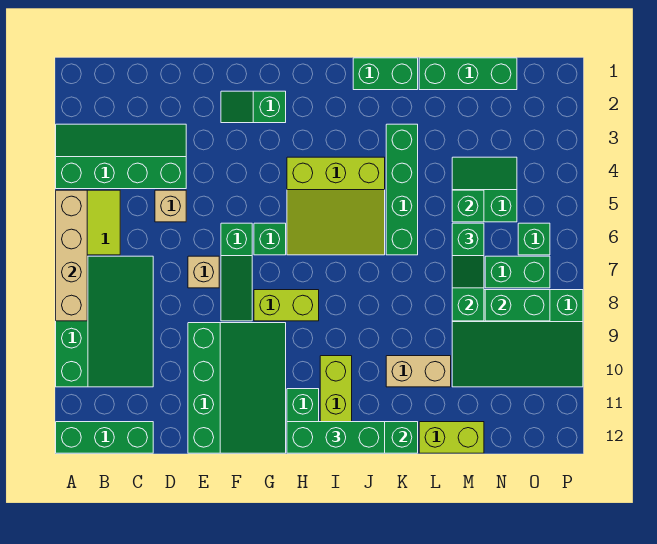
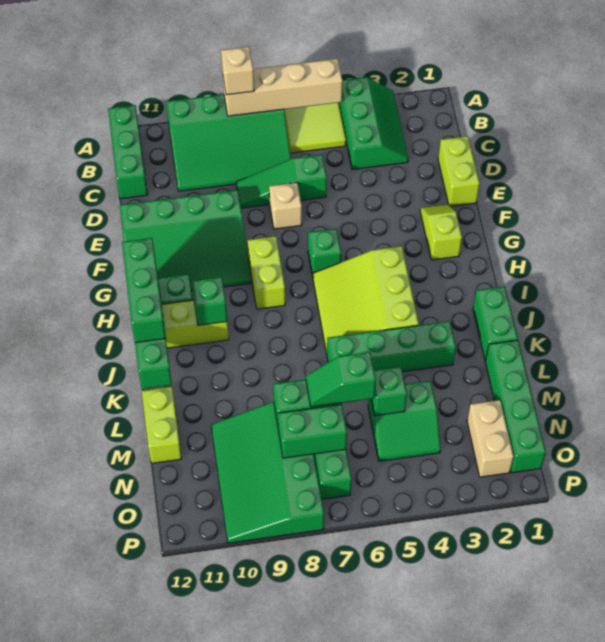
green slope A3:D4 level 1 top 4 -> green slope A3:C4 level 1 top 4
none -> lime brick D1:E1 level 1
tan brick D5 level 1 -> tan brick A8 level 3
green slope F2:G2 level 1 top G -> lime slope F2:G2 level 1 top G
green slope F6:F8 level 1 top 6 -> green slope D6:D8 level 1 top 6
tan brick K10:L10 level 1 -> tan brick N2:O2 level 1
green brick L1:N1 level 1 -> green brick L1:O1 level 1
green slope M4:N5 level 1 top 5 -> green slope M4:N5 level 1 top M
green brick N8:O8 level 2 -> green brick N7:N8 level 2
green brick O6 level 1 -> green brick I10 level 2

